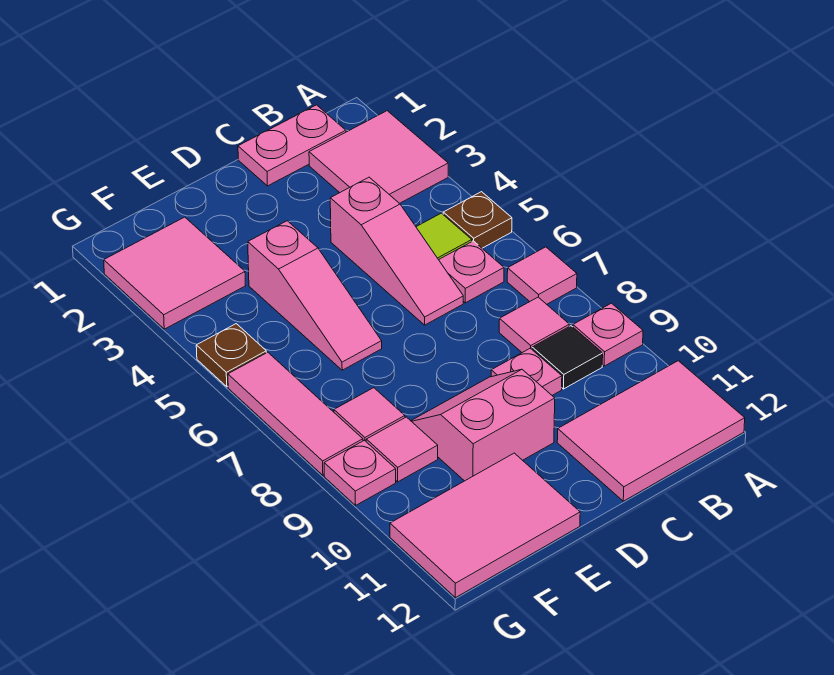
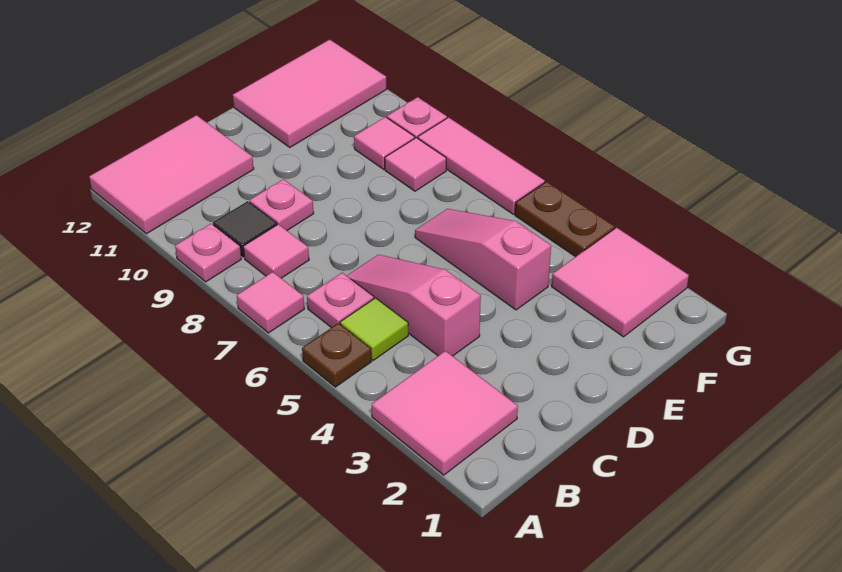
pink plate B1:C1 level 1 -> none
pink slope D9:E10 level 1 top 10 -> none
brown plate G5 level 1 -> brown plate G4:G5 level 1

